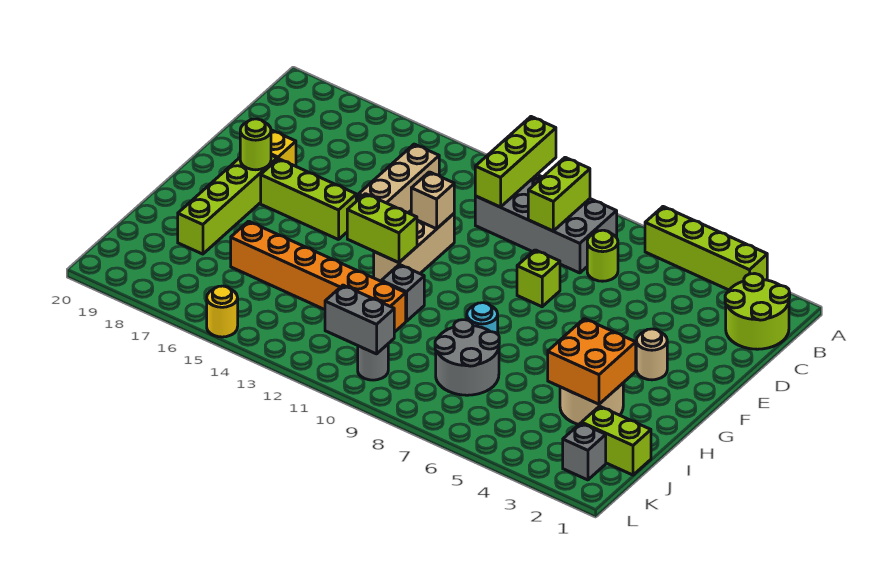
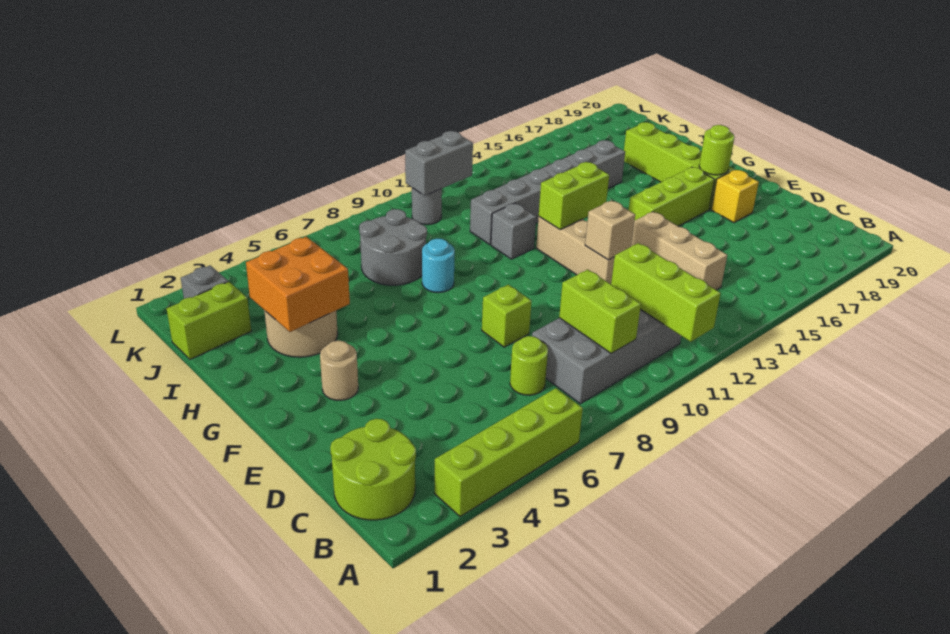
orange brick I11:I16 level 1 -> grey brick I11:I16 level 1
yellow round brick L15 level 1 -> none

